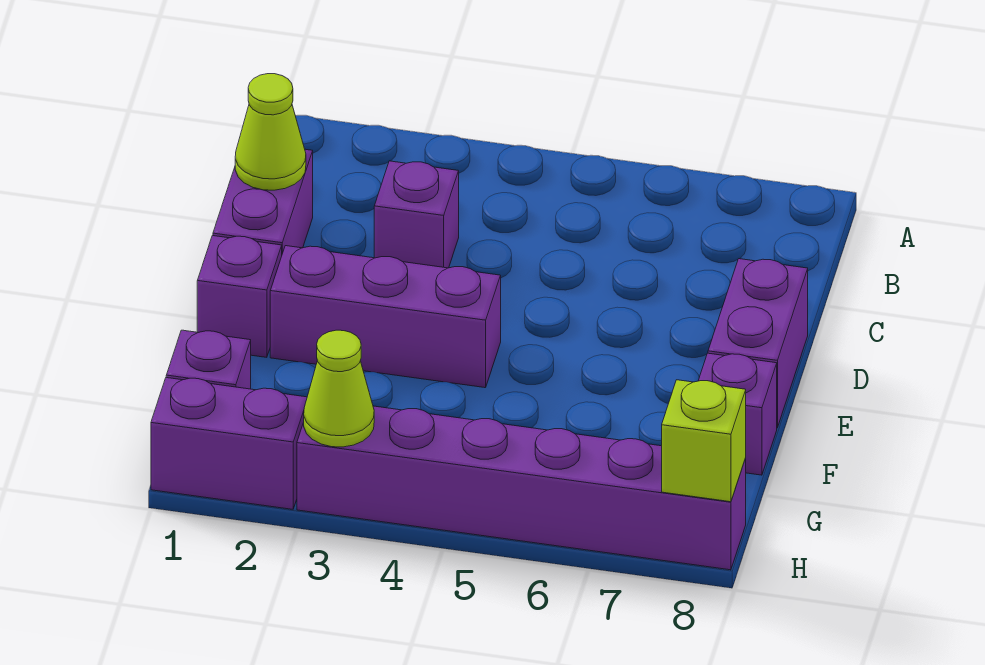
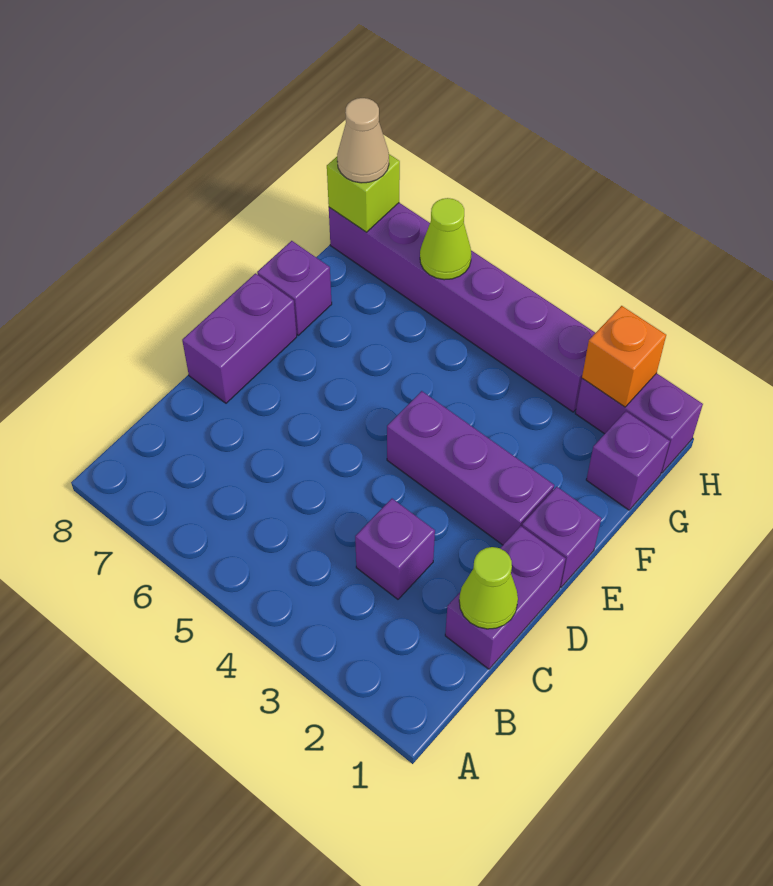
none -> orange brick H2 level 2
lime cone H3 level 2 -> lime cone H6 level 2
none -> tan cone H8 level 3

